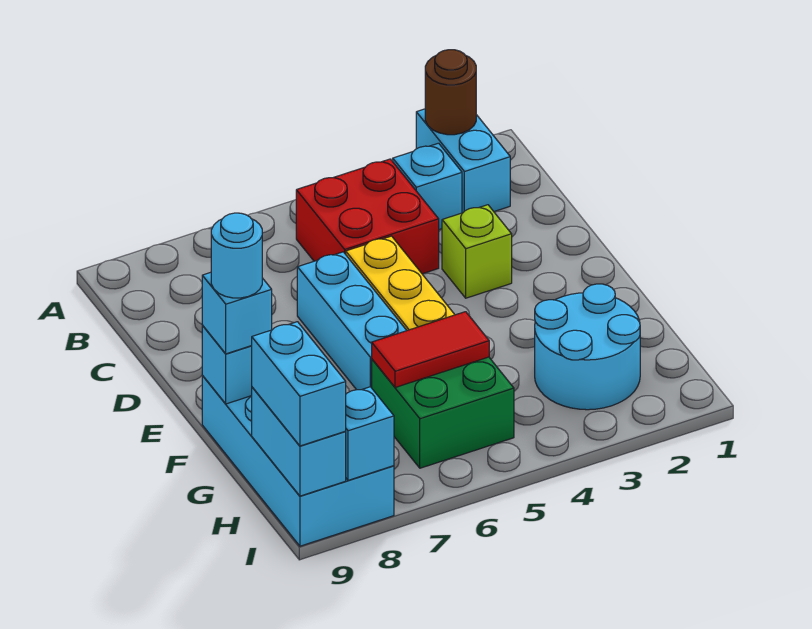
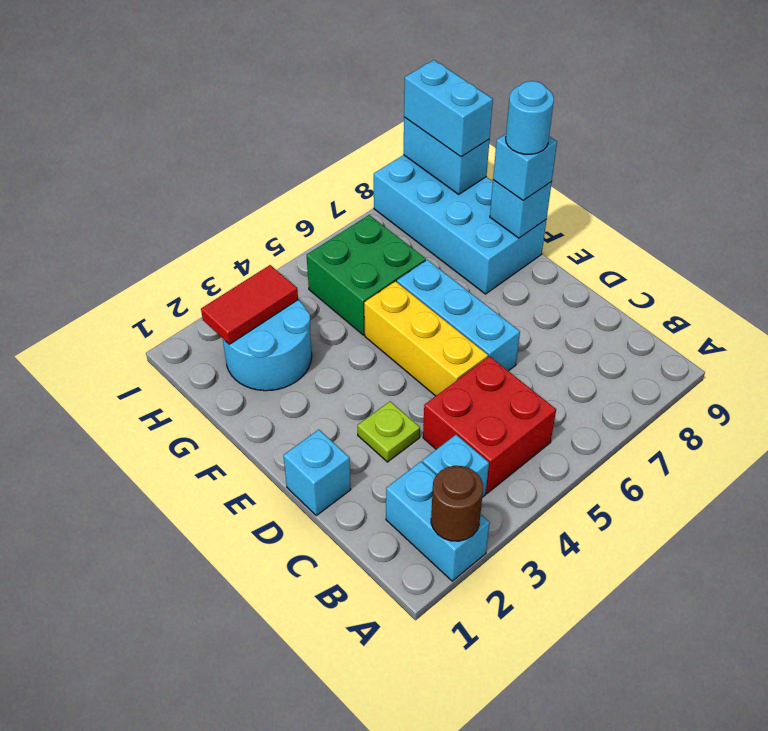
lime brick D3 level 1 -> lime plate D3 level 1
red tile G5:G6 level 2 -> red tile H2:H3 level 2
cyan brick I8 level 2 -> cyan brick D1 level 1

